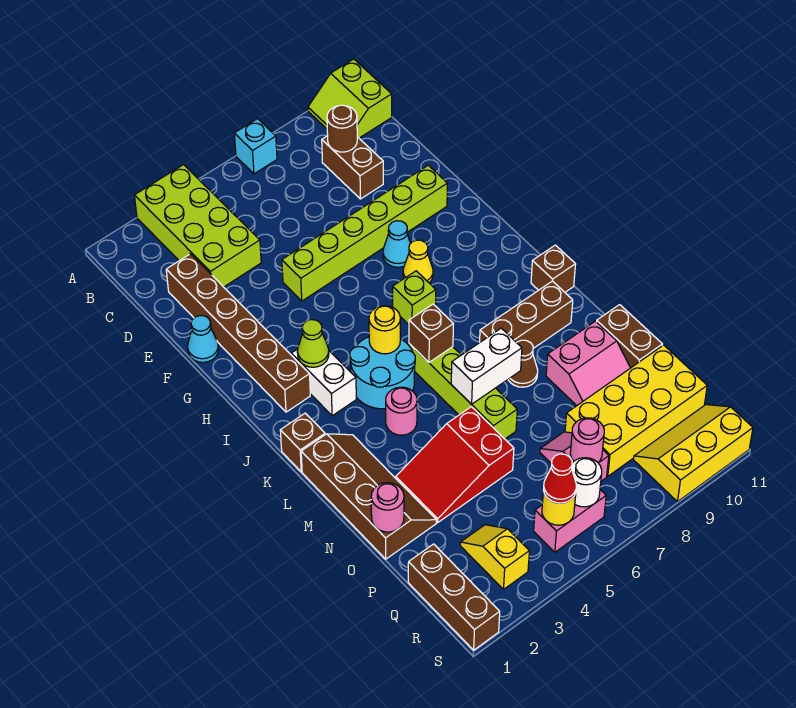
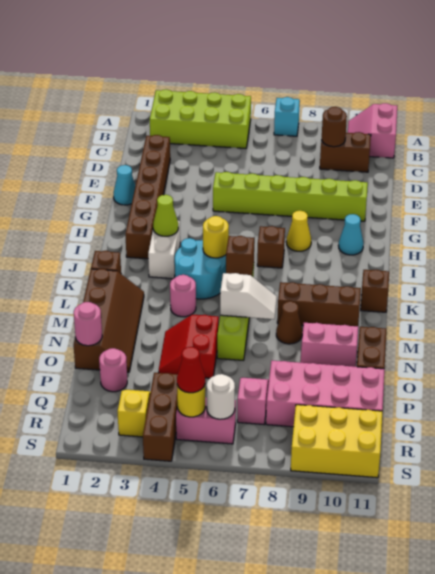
lime brick A3:D4 level 1 -> lime brick A2:B5 level 1
lime slope A10:B11 level 1 top 11 -> pink slope A10:B11 level 1 top 11
brown brick C9:D9 level 1 -> brown brick C9:C10 level 1
cyan cone G8 level 1 -> cyan cone H10 level 1
lime brick I7 level 1 -> brown brick I7 level 1
white brick M6:M7 level 2 -> white slope M6:M7 level 2 top 6
red slope N3:O5 level 1 top 5 -> red slope N4:O5 level 1 top 5
yellow brick P8:Q11 level 1 -> pink brick P8:Q11 level 1
brown brick Q1:S1 level 1 -> brown brick Q4:S4 level 1
pink round brick Q7 level 2 -> pink round brick P2 level 1
yellow slope R9:S11 level 1 top S -> yellow brick R9:S11 level 1

